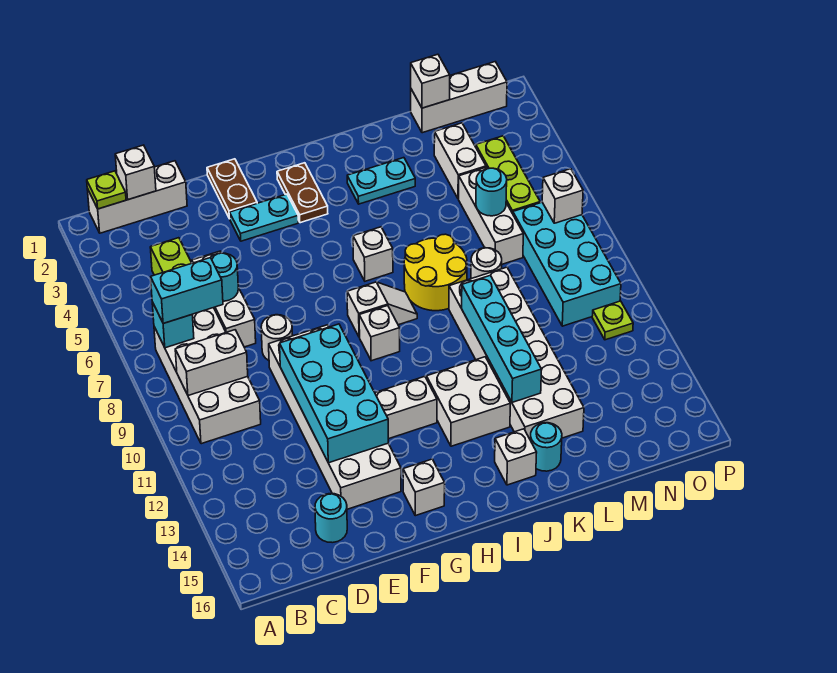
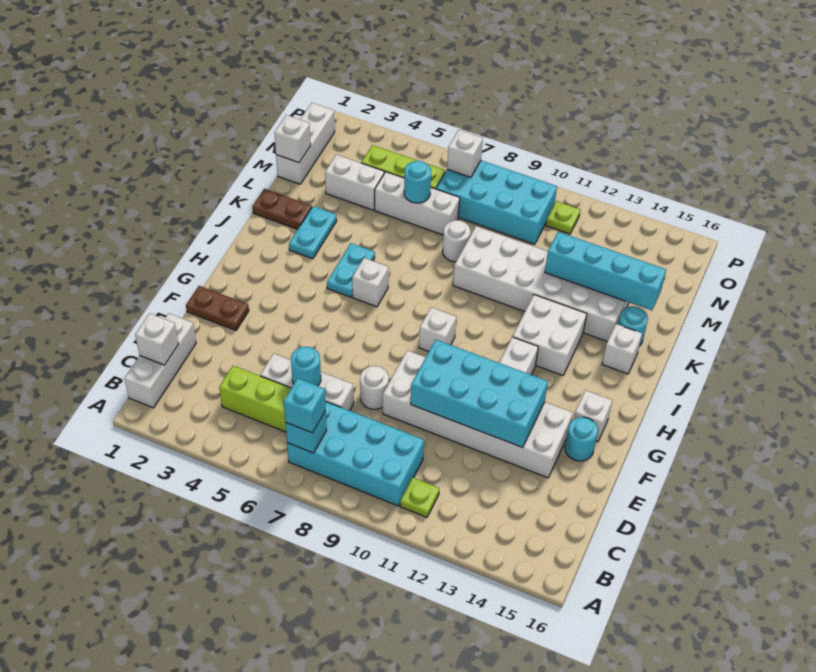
lime plate B1 level 2 -> lime plate B11 level 1
white brick B7:C10 level 1 -> cyan brick B7:C10 level 1
cyan brick B7:C7 level 3 -> cyan brick B7 level 3
white brick B9:C9 level 2 -> none
cyan round brick D15 level 1 -> cyan round brick F15 level 1
cyan plate F3:G3 level 1 -> cyan plate I5:J5 level 1
brown plate H2:H3 level 1 -> brown plate K1:K2 level 1
white slope H8:I8 level 1 top H -> none
yellow round brick J7:K8 level 1 -> none
cyan brick K10:K13 level 2 -> cyan brick L12:L15 level 2

